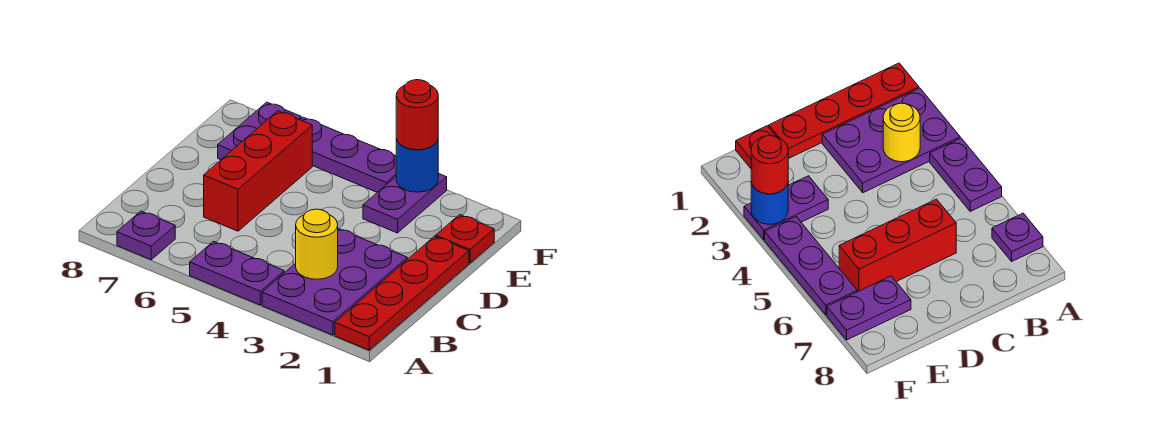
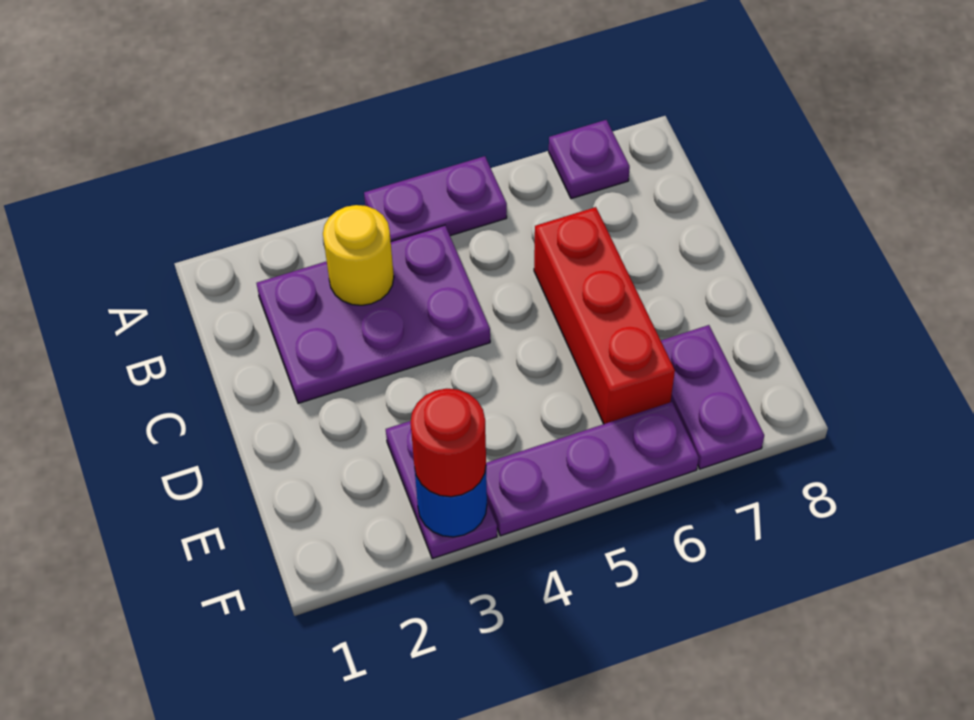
red plate A1:D1 level 1 -> none
purple plate A2:C3 level 1 -> purple plate B2:C4 level 1
red plate E1 level 1 -> none

